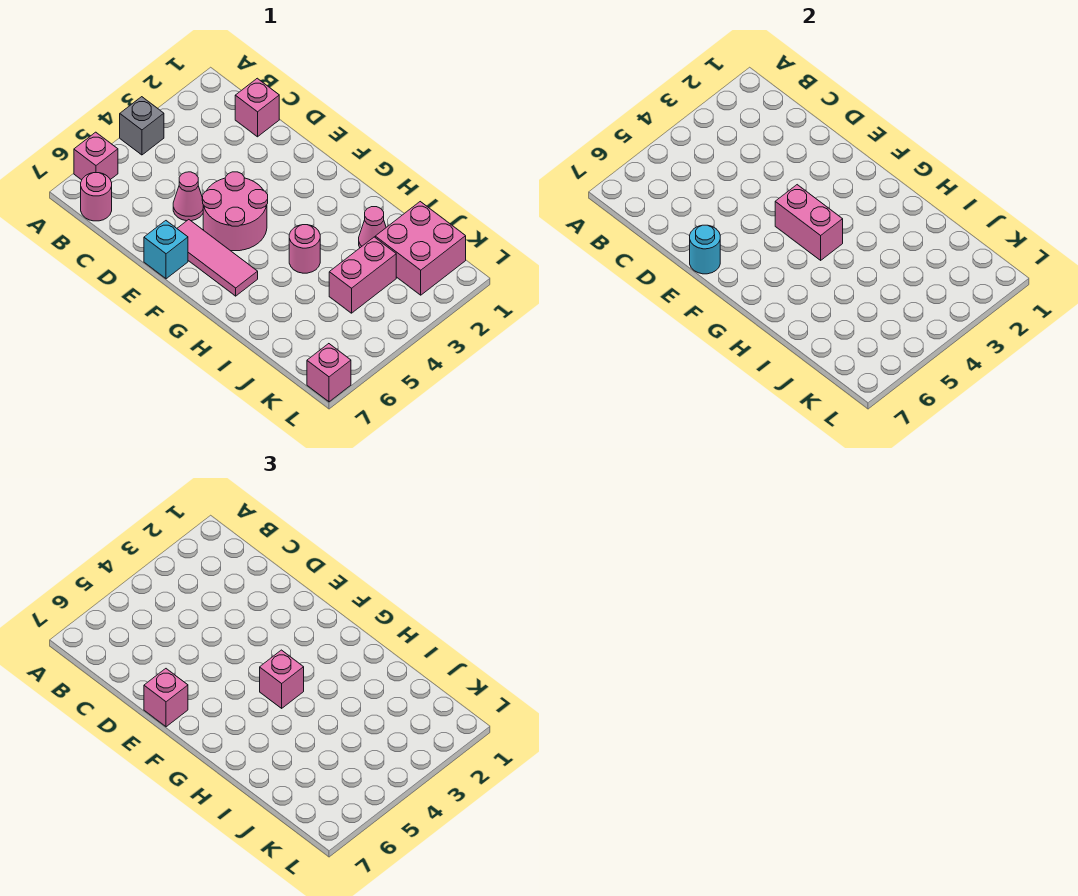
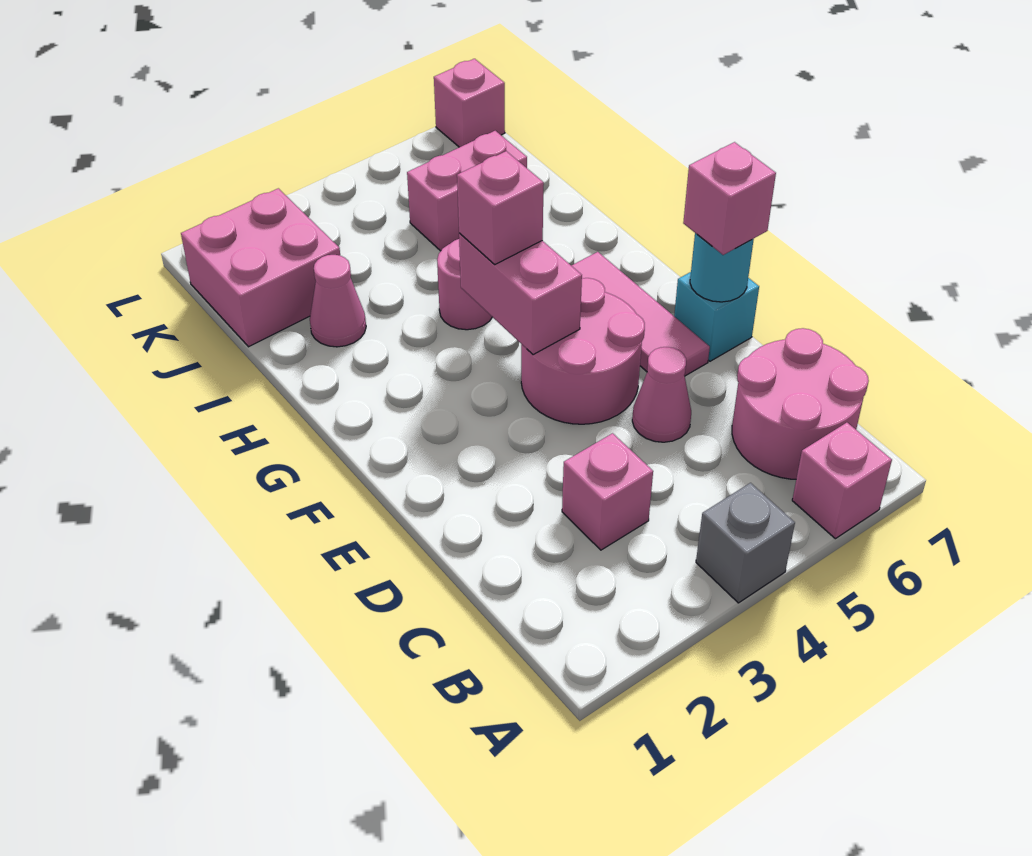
pink round brick B7 level 1 -> pink round brick B6:C7 level 1
pink brick C1 level 1 -> pink brick C3 level 1
pink brick J3:J4 level 1 -> pink brick J5:J6 level 1

